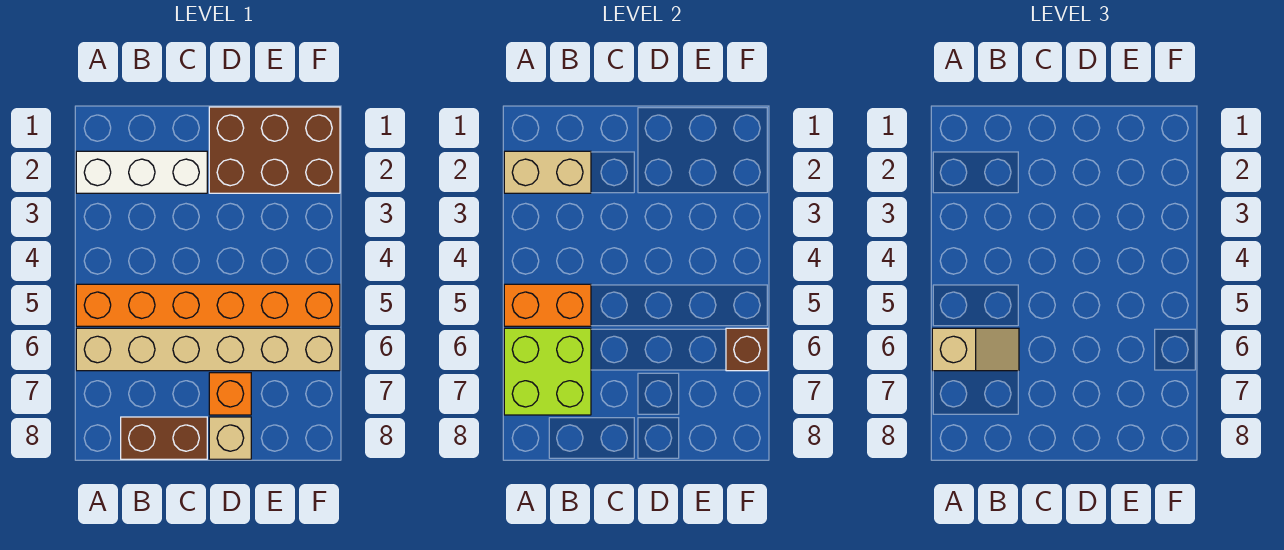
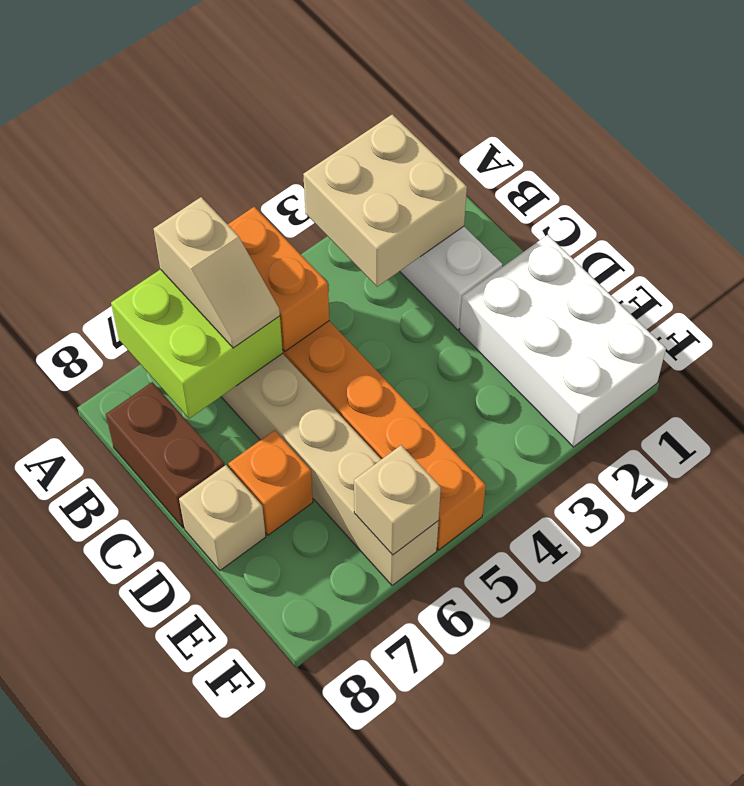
tan brick A2:B2 level 2 -> tan brick A2:B3 level 2
brown brick D1:F2 level 1 -> white brick D1:F2 level 1
brown brick F6 level 2 -> tan brick F6 level 2

